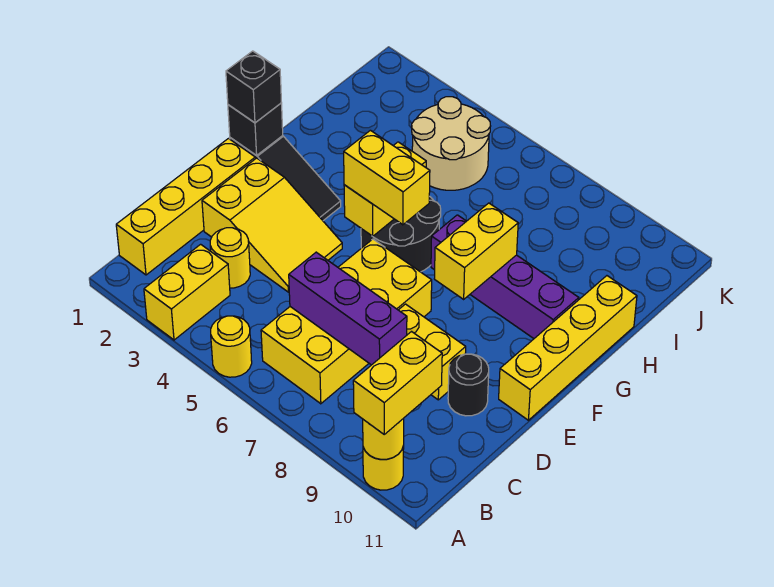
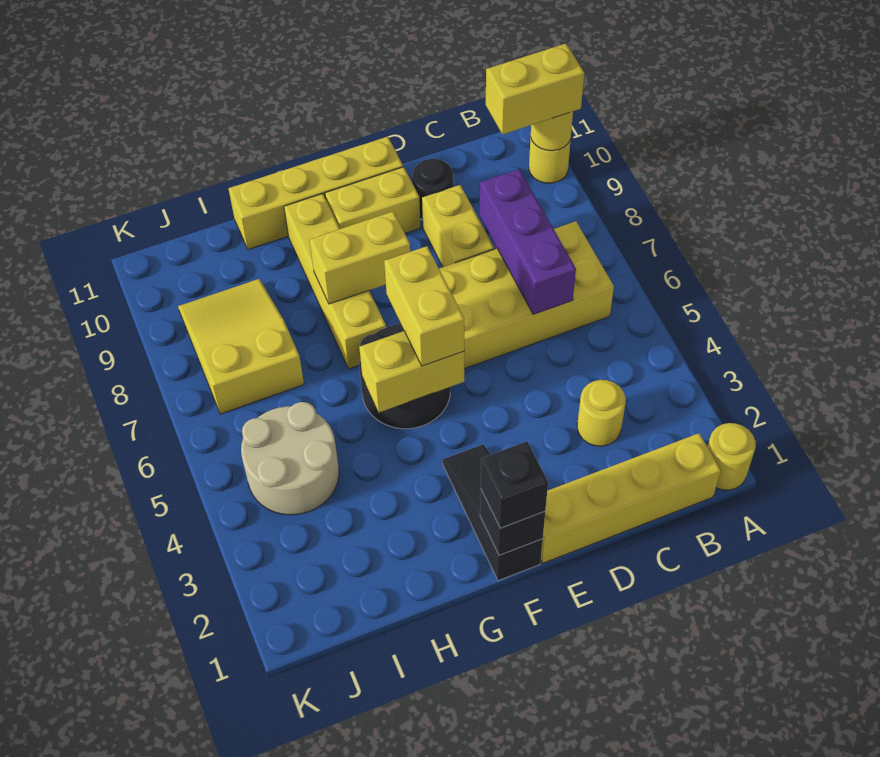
yellow brick A3:B3 level 1 -> yellow brick E10:F10 level 1
yellow round brick A5 level 1 -> yellow round brick A1 level 1
yellow slope D2:E4 level 1 top 2 -> yellow slope I7:J9 level 1 top 7
purple brick G7:G10 level 1 -> yellow brick G7:G10 level 1

